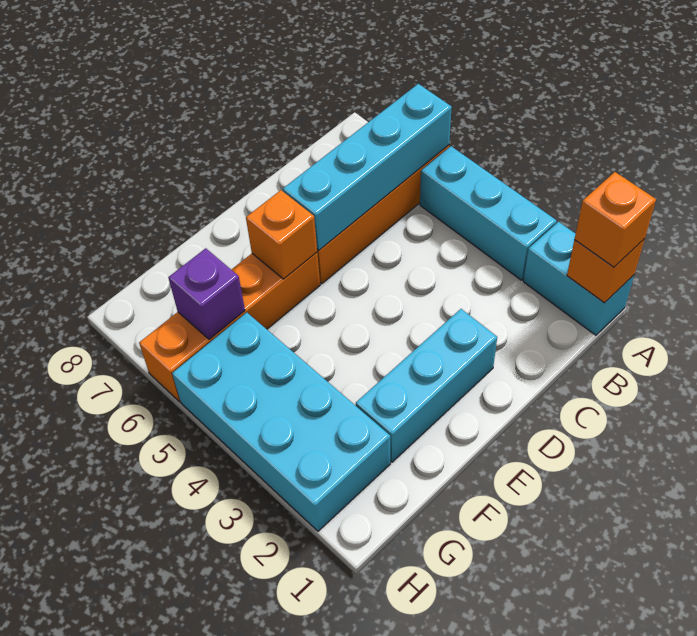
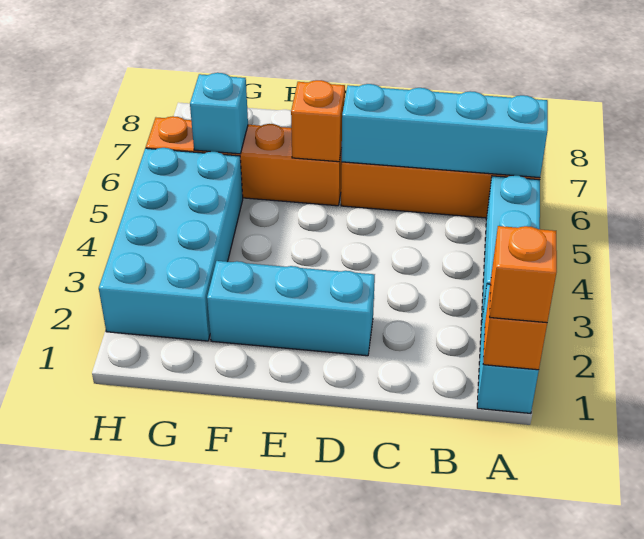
purple brick G6 level 2 -> cyan brick G6 level 2

